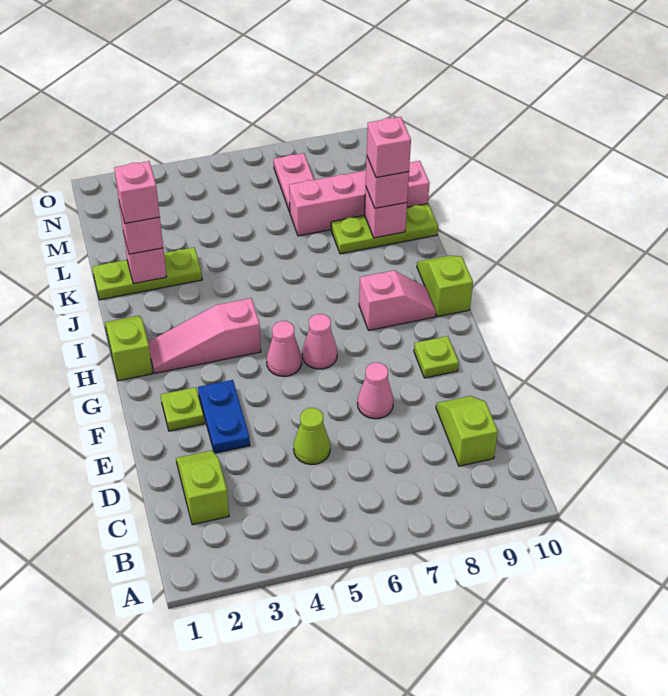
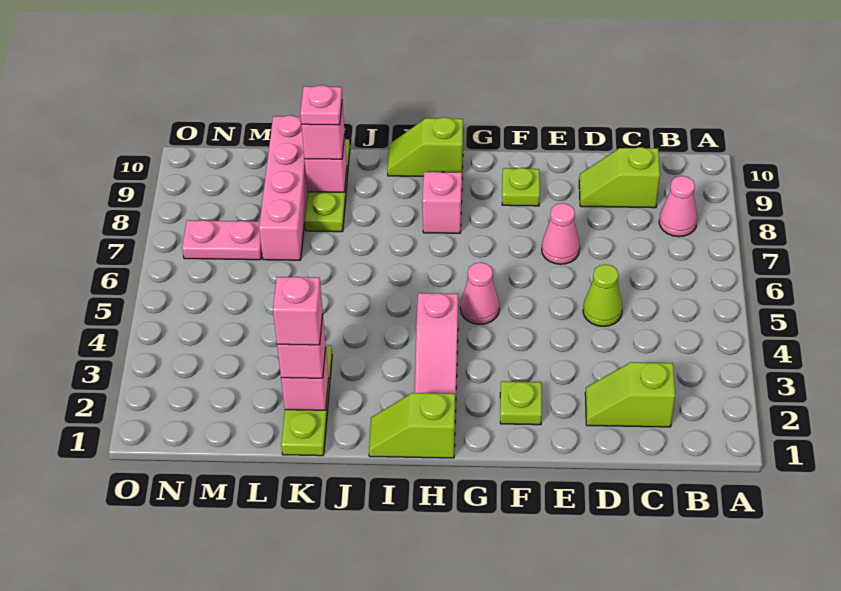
blue plate E3:F3 level 1 -> none
pink cone G6 level 1 -> pink cone B8 level 1
pink brick K9 level 4 -> pink plate K9 level 4

